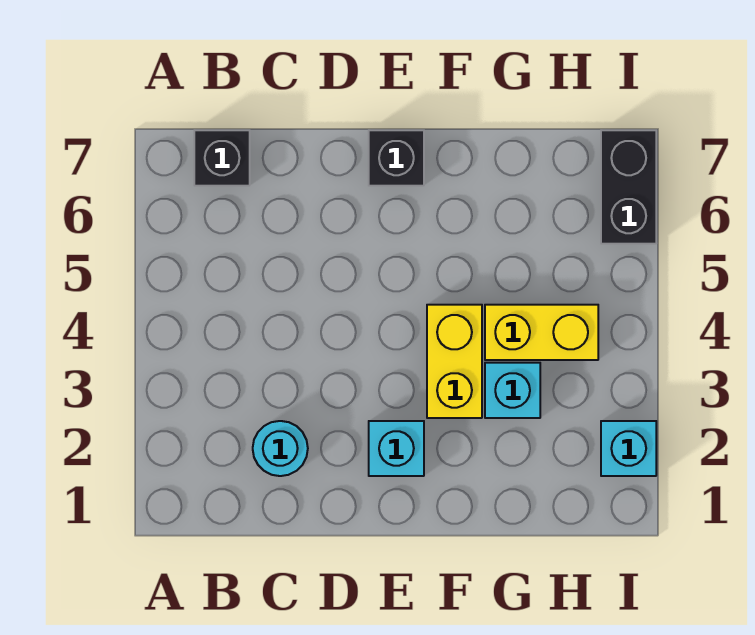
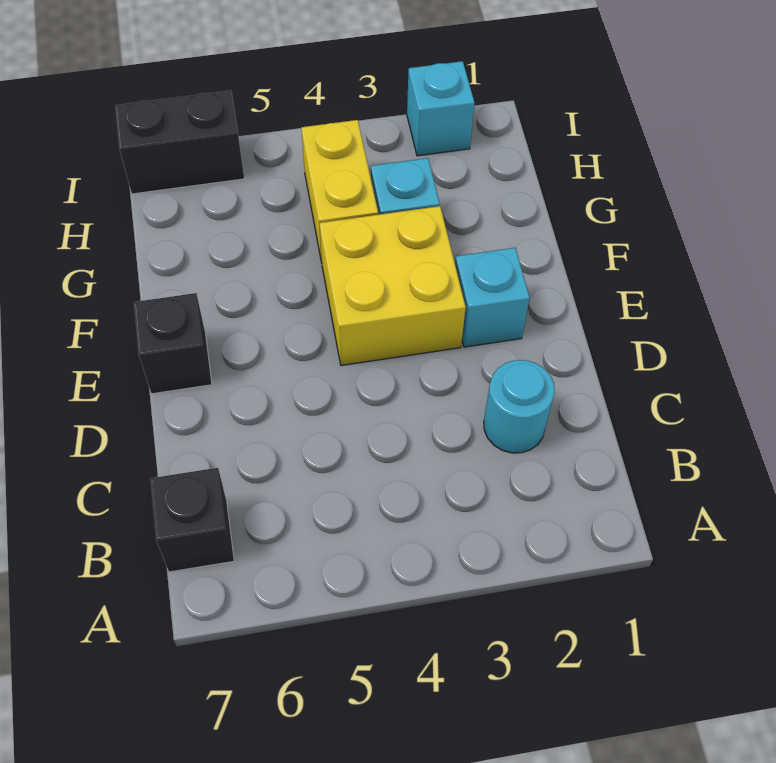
yellow brick F3:F4 level 1 -> yellow brick E3:F4 level 1

